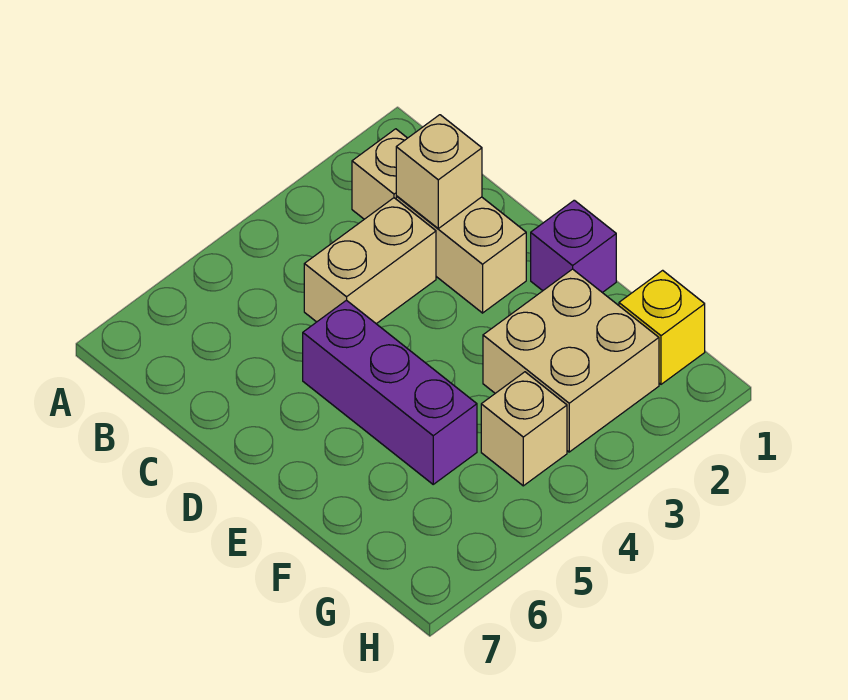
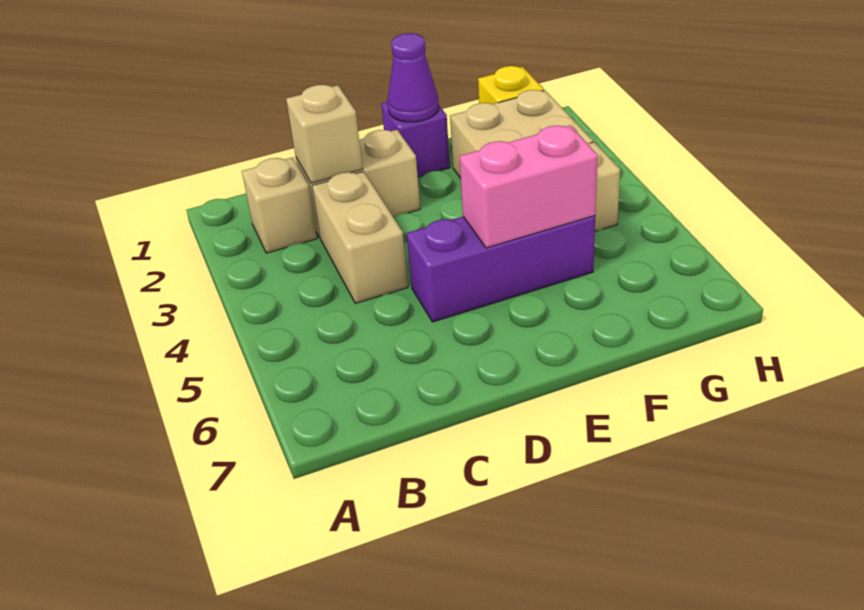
none -> purple cone E1 level 2
none -> pink brick E5:F5 level 2

